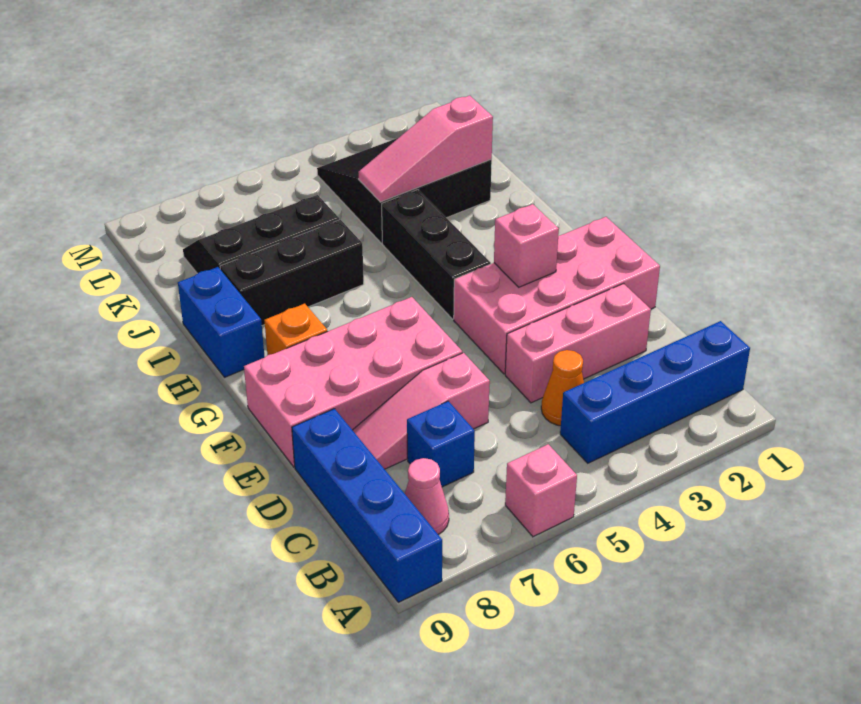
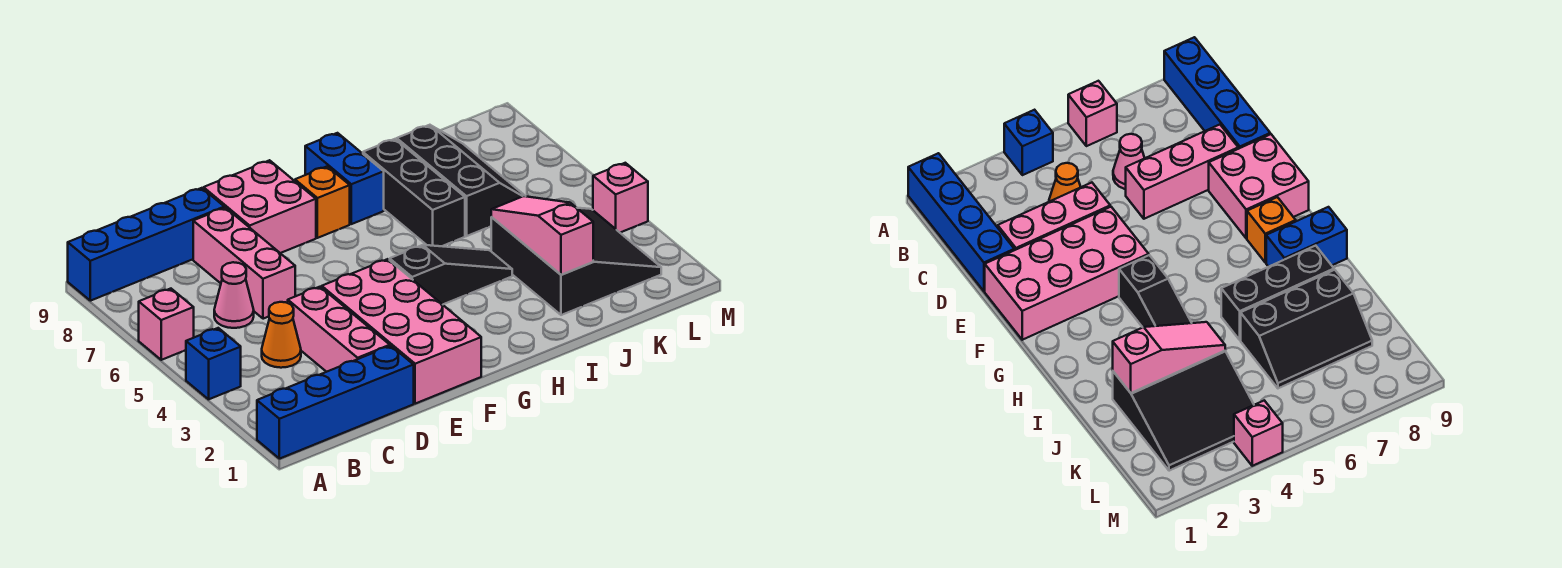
blue brick B1:B4 level 1 -> blue brick A1:D1 level 1
pink cone B8 level 1 -> pink cone C6 level 1
blue brick C7 level 1 -> blue brick A4 level 1
pink slope D6:D8 level 1 top 6 -> pink brick D6:D8 level 1
pink brick E6:F9 level 1 -> pink brick E8:F9 level 1
pink brick F3 level 2 -> pink brick M4 level 1
black brick G4:I4 level 1 -> black slope G4:I4 level 1 top G
blue brick H9:I9 level 1 -> blue brick H8:H9 level 1

